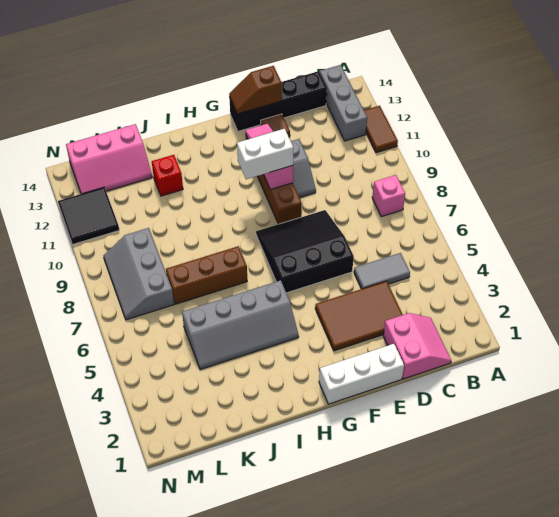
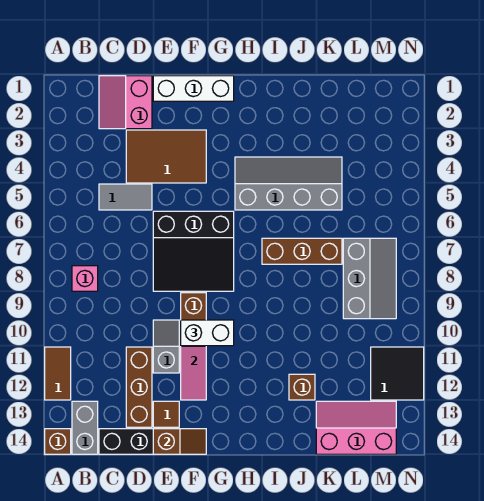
none -> brown brick A14 level 1
grey brick B12:B14 level 1 -> grey brick B13:B14 level 1
none -> brown brick D11:D13 level 1
red brick J12 level 1 -> brown brick J12 level 1

